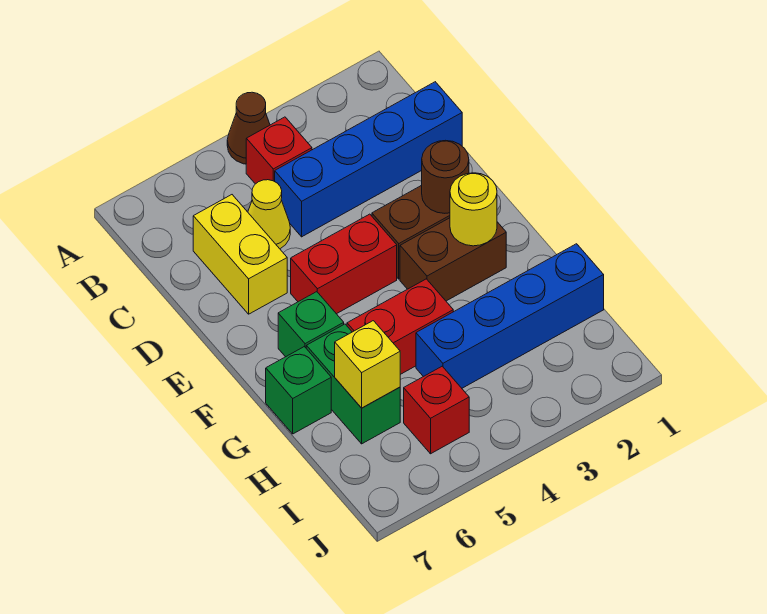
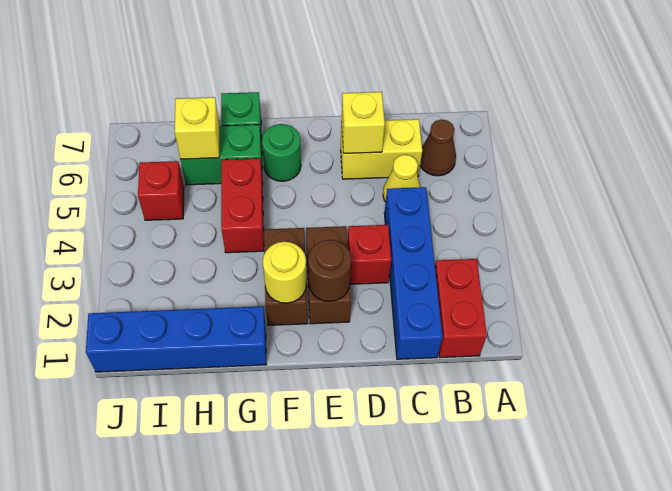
brown cone A4 level 1 -> brown cone B6 level 1
red brick B4 level 1 -> red brick D3 level 1
none -> yellow brick D6 level 2
red brick E4:E5 level 1 -> red brick B1:B2 level 1
green brick F6 level 1 -> green round brick F6 level 1
blue brick H1:H4 level 1 -> blue brick G1:J1 level 1

